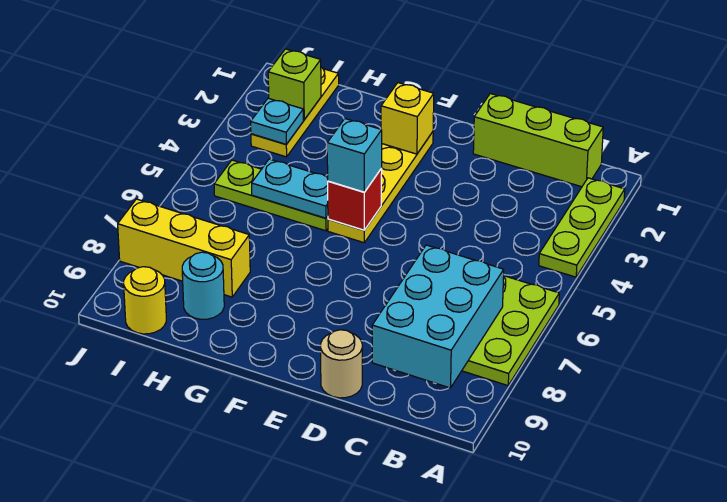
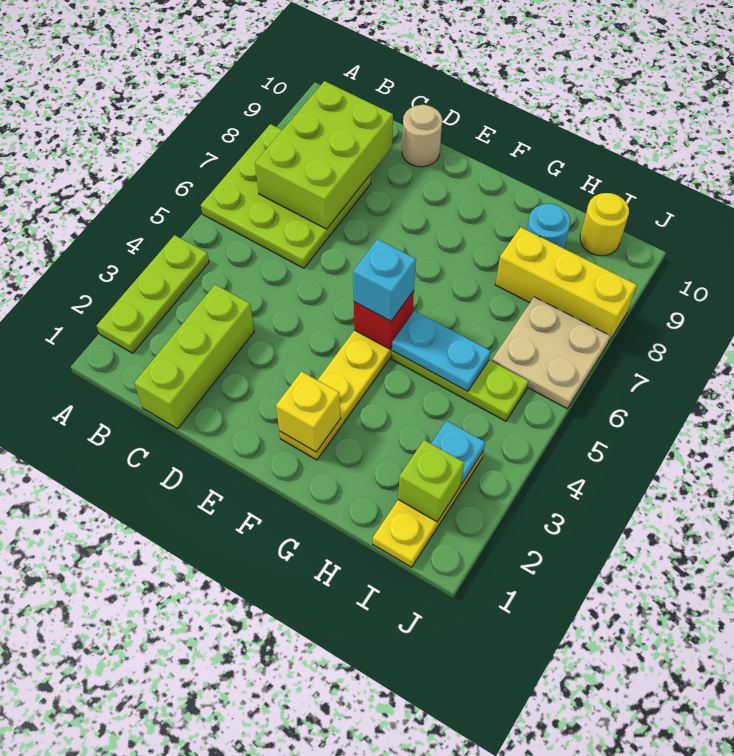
lime brick B1:D1 level 1 -> lime brick C1:C3 level 1
cyan brick B7:C9 level 2 -> lime brick B7:C9 level 2
none -> tan plate I6:J7 level 1

